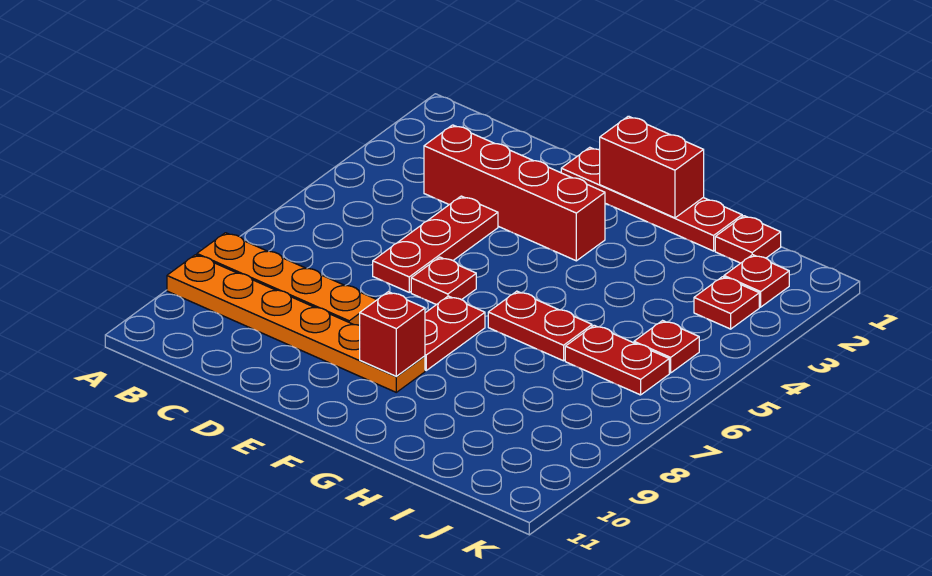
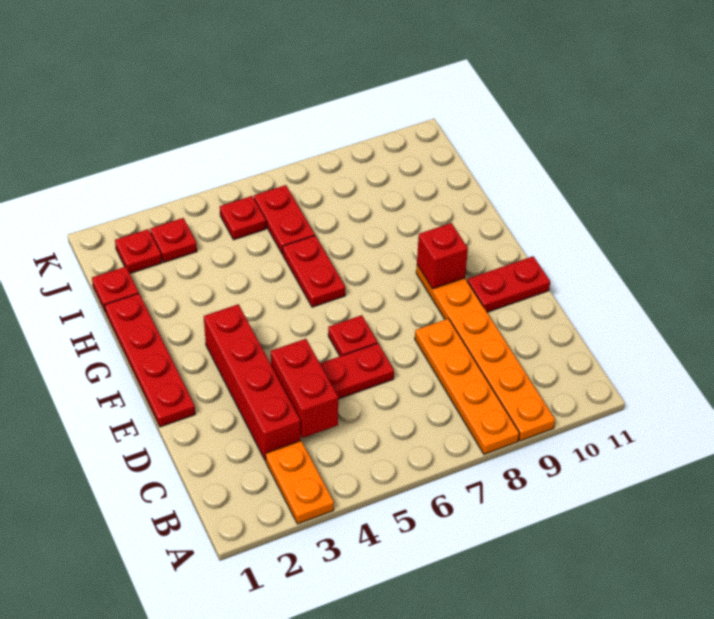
none -> orange plate A3:B3 level 1
red brick F1:G1 level 2 -> red brick C4:D4 level 2
red plate F7:F8 level 1 -> red plate E10:E11 level 1

